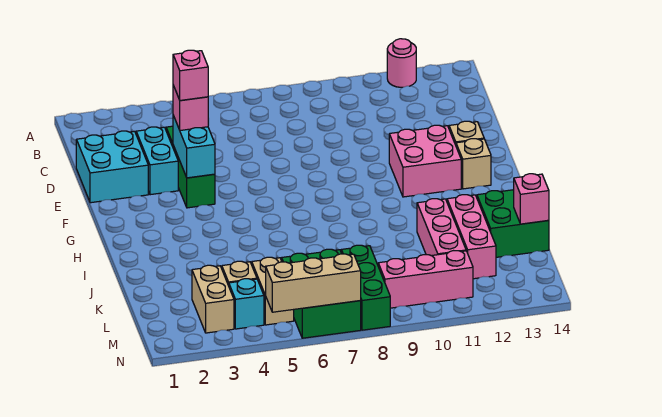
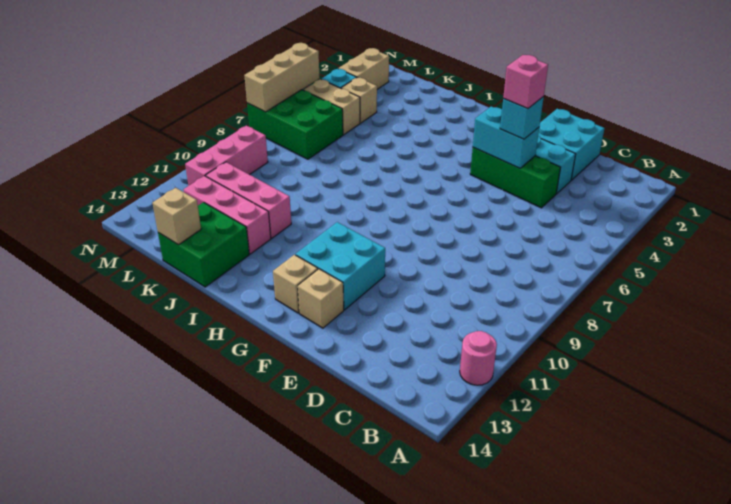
pink brick E4 level 3 -> cyan brick E4 level 3
pink brick F11:G12 level 1 -> cyan brick F11:G12 level 1
pink brick K14 level 2 -> tan brick K14 level 2
tan brick L3:M3 level 1 -> tan brick M2:M3 level 1
green brick L8:N8 level 1 -> none

